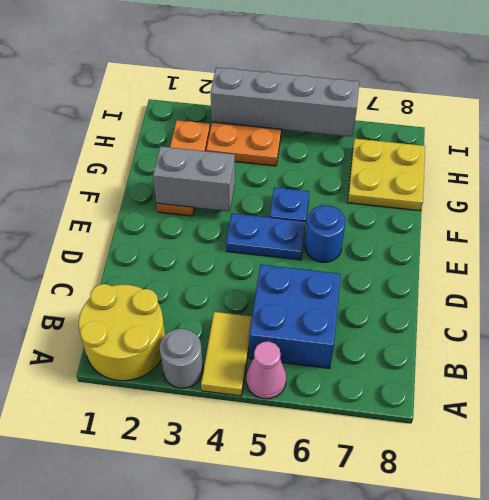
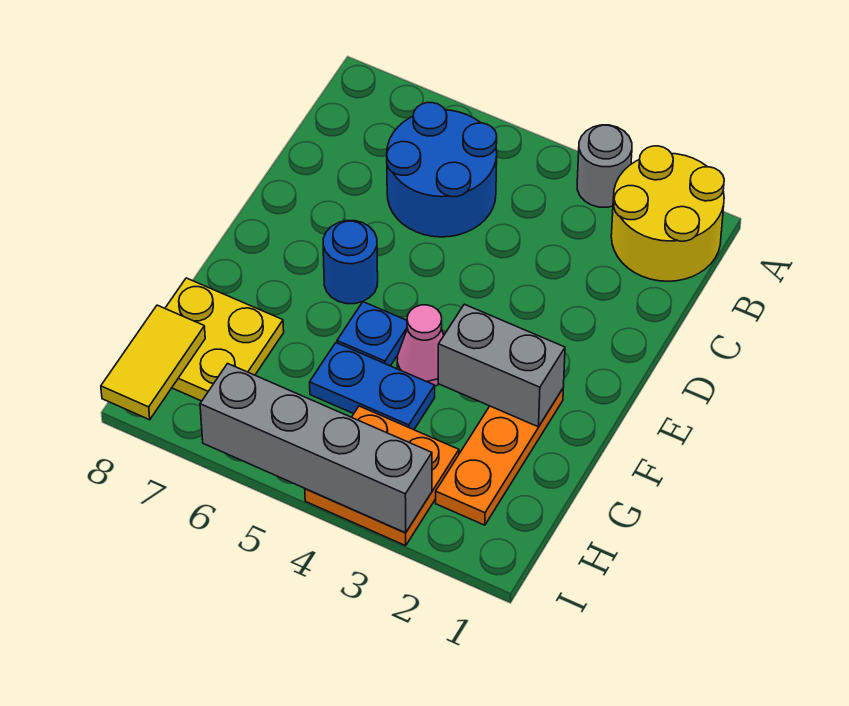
yellow tile A4:B4 level 1 -> yellow tile H8:I8 level 2
pink cone A5 level 1 -> pink cone F4 level 1
blue brick B5:C6 level 1 -> blue round brick B5:C6 level 1
blue plate E4:E5 level 1 -> blue plate G4:G5 level 1

